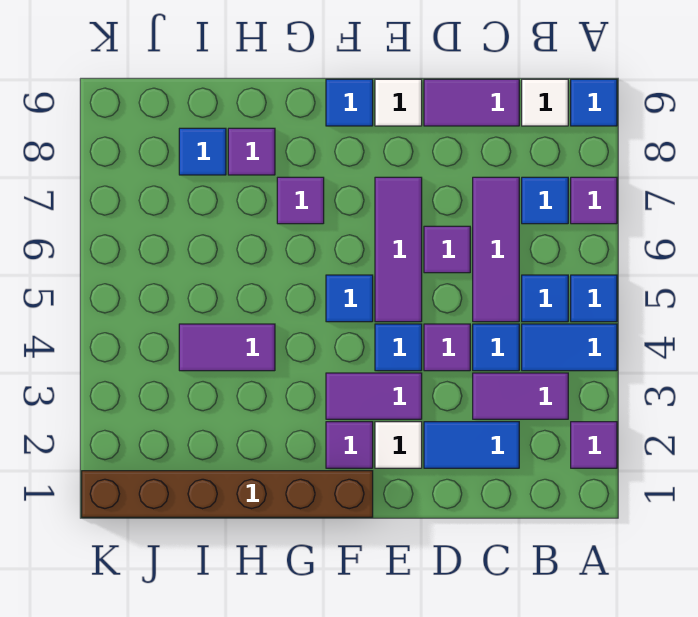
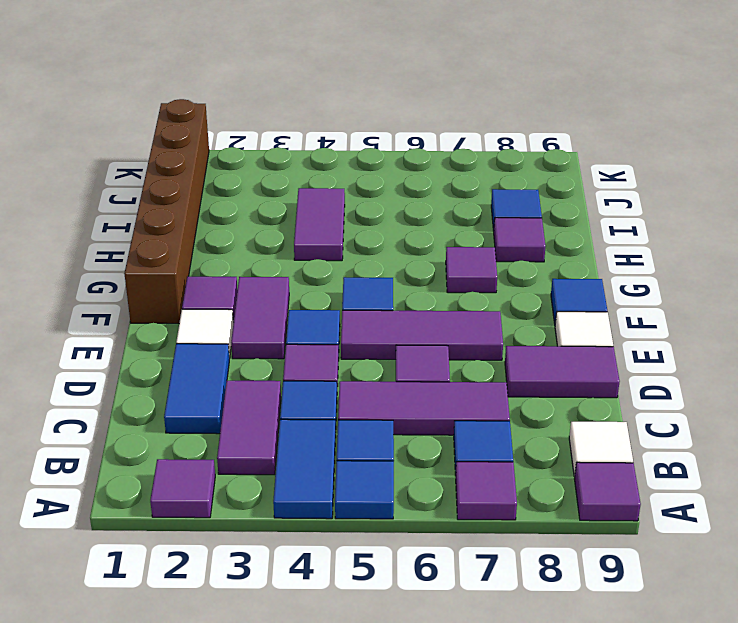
blue tile A9 level 1 -> purple tile A9 level 1
purple tile C9:D9 level 1 -> purple tile D8:D9 level 1

